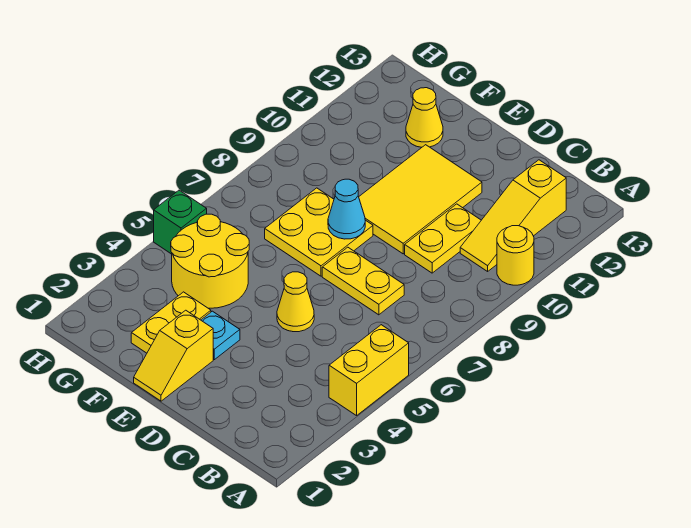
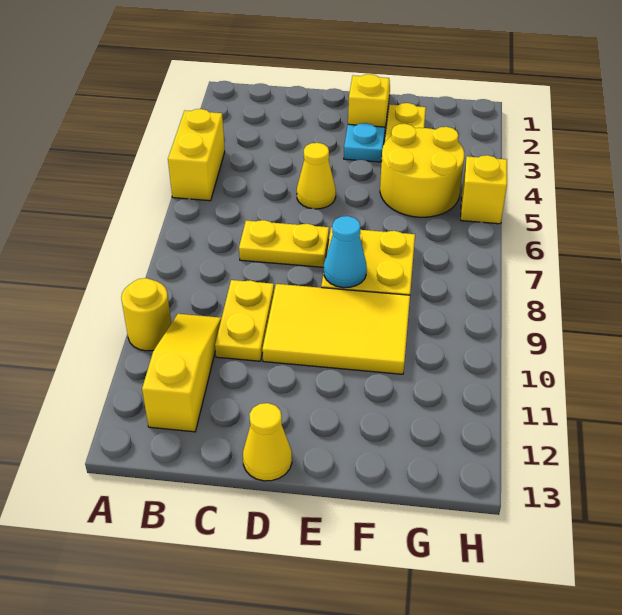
yellow tile D9:E11 level 1 -> yellow tile D9:F10 level 1
yellow cone F12 level 1 -> yellow cone D13 level 1
green brick H5 level 1 -> yellow brick H5 level 1

